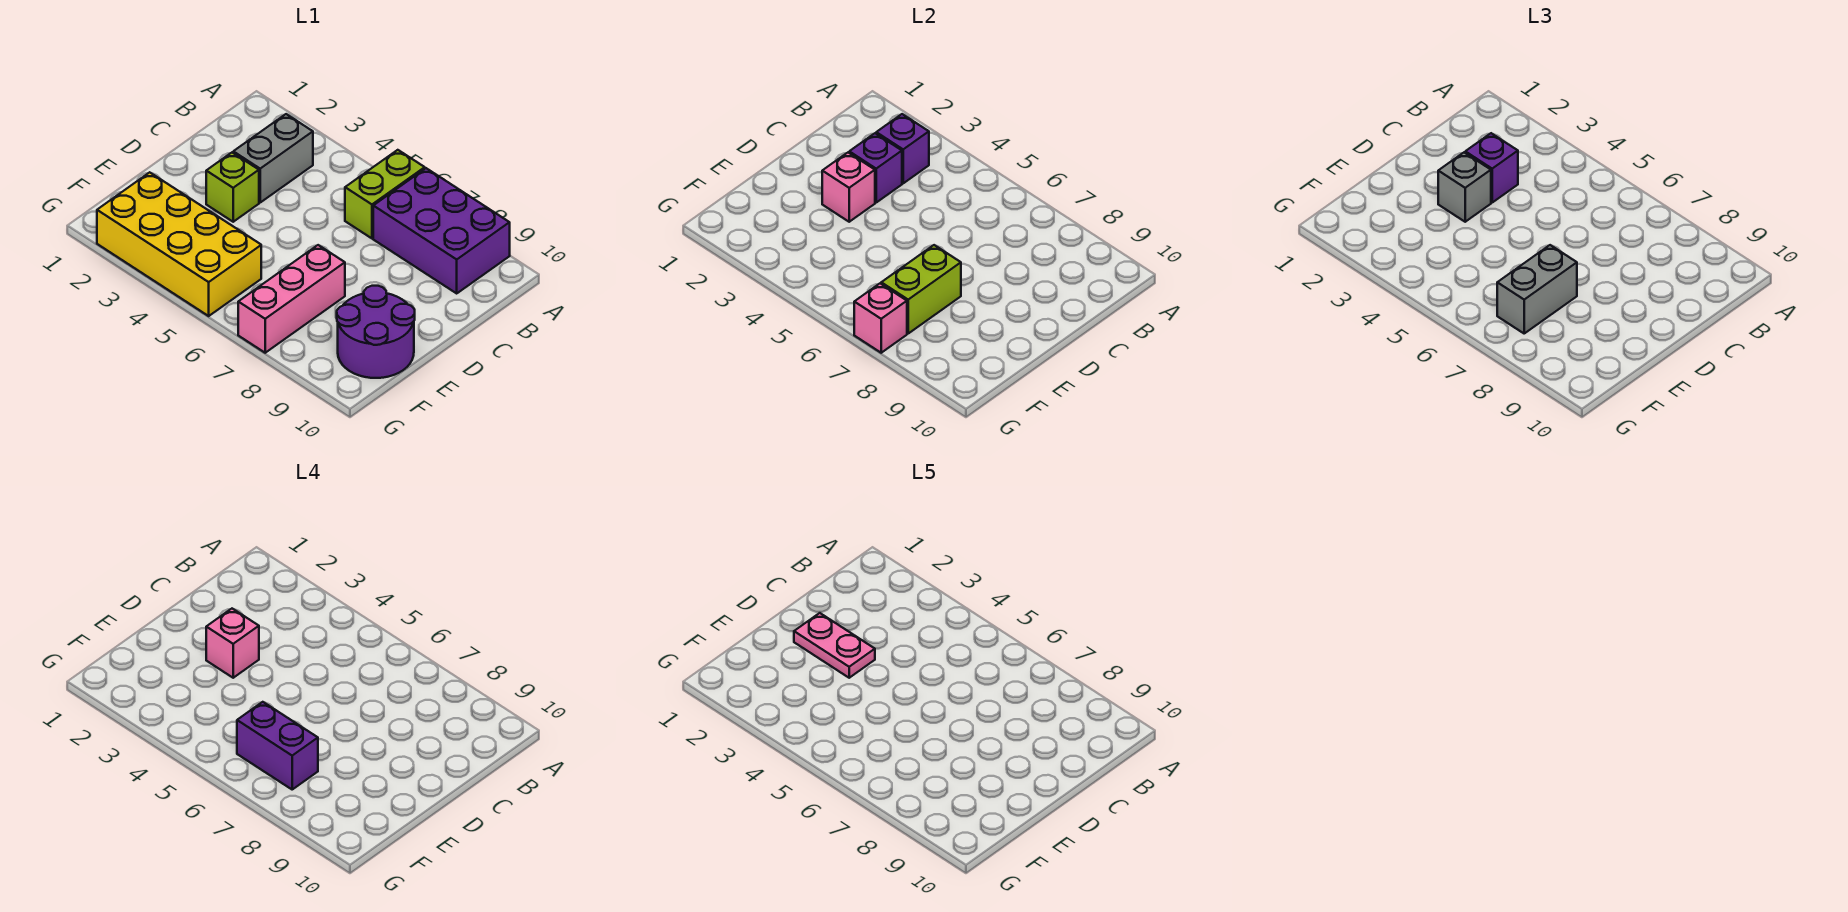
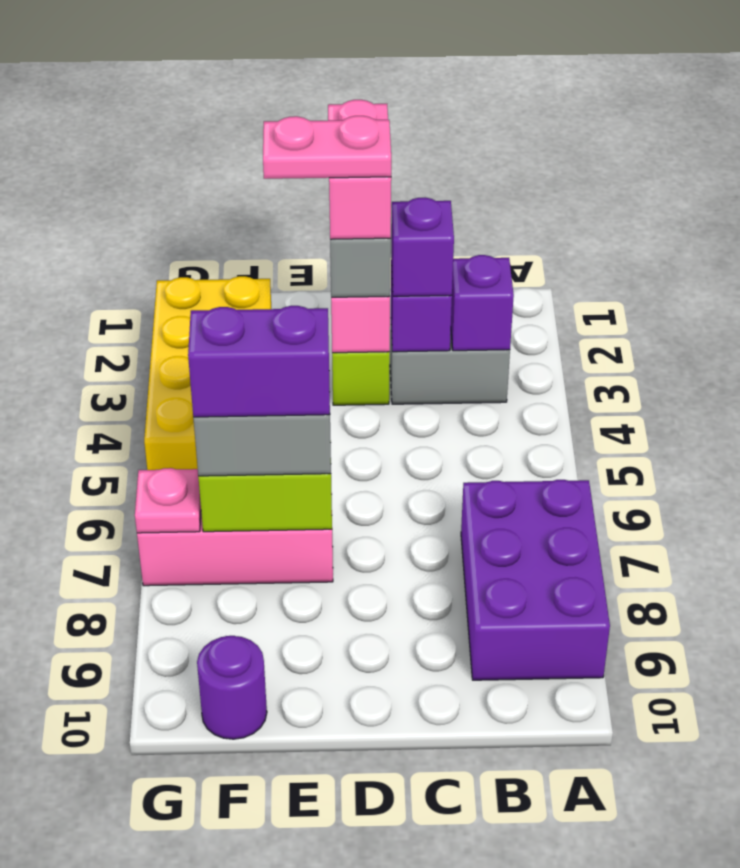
lime brick A6:B6 level 1 -> none
pink plate D2:D3 level 5 -> pink plate D3:E3 level 5
pink brick D3 level 4 -> pink brick D2:D3 level 4
purple round brick E9:F10 level 1 -> purple round brick F10 level 1
purple brick F6:F7 level 4 -> purple brick E7:F7 level 4
pink brick G7 level 2 -> pink plate G7 level 2

